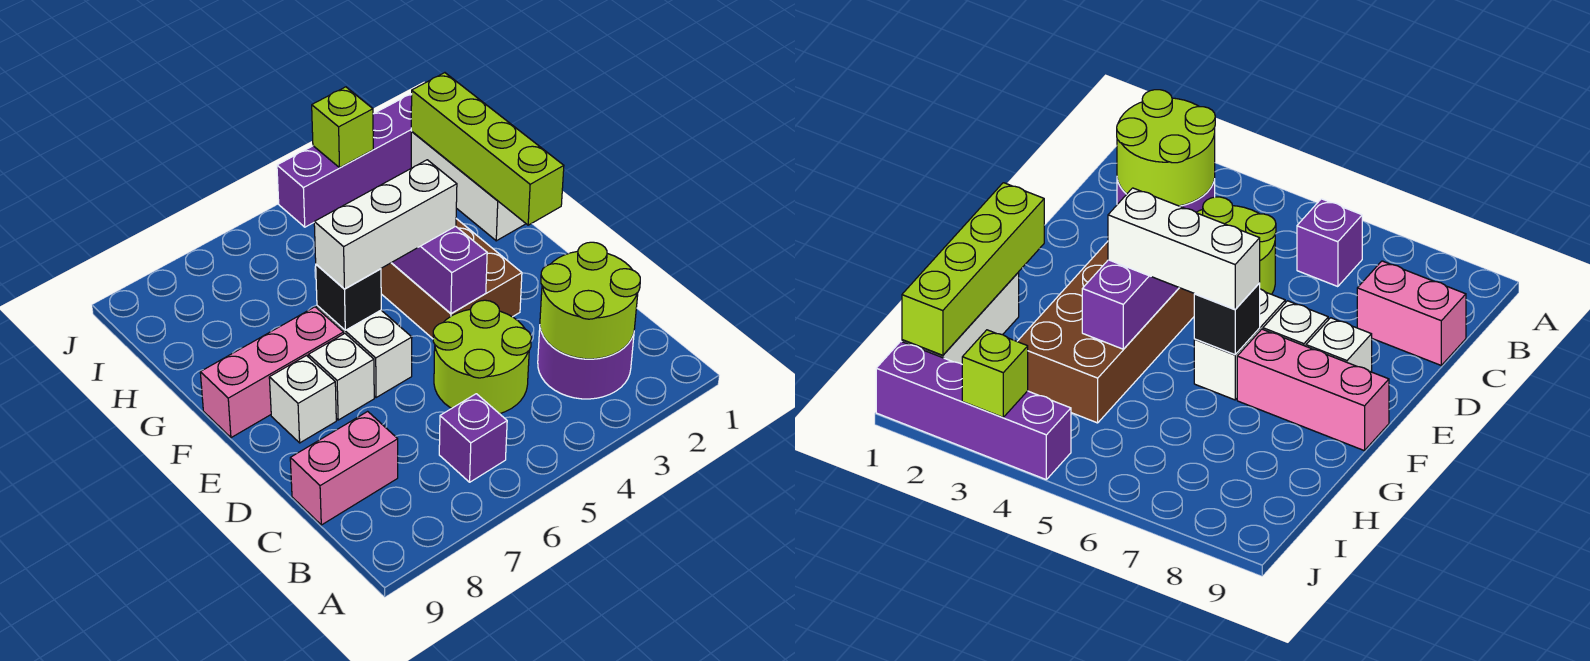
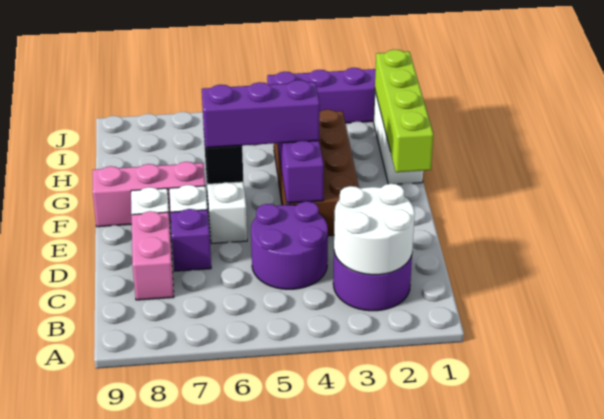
lime round brick B2:C3 level 2 -> white round brick B2:C3 level 2
purple brick B6 level 1 -> purple brick D7 level 1
lime round brick C4:D5 level 1 -> purple round brick C4:D5 level 1
pink brick C8:C9 level 1 -> pink brick C8:D8 level 1
white brick F4:F6 level 3 -> purple brick F4:F6 level 3
lime brick J3 level 2 -> none

